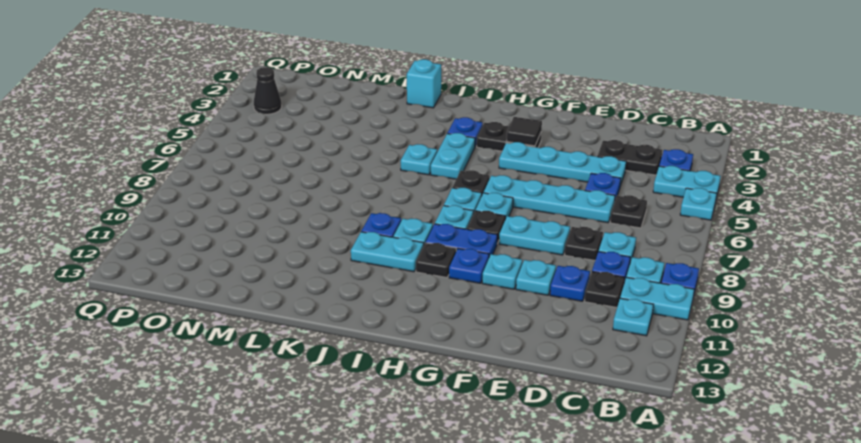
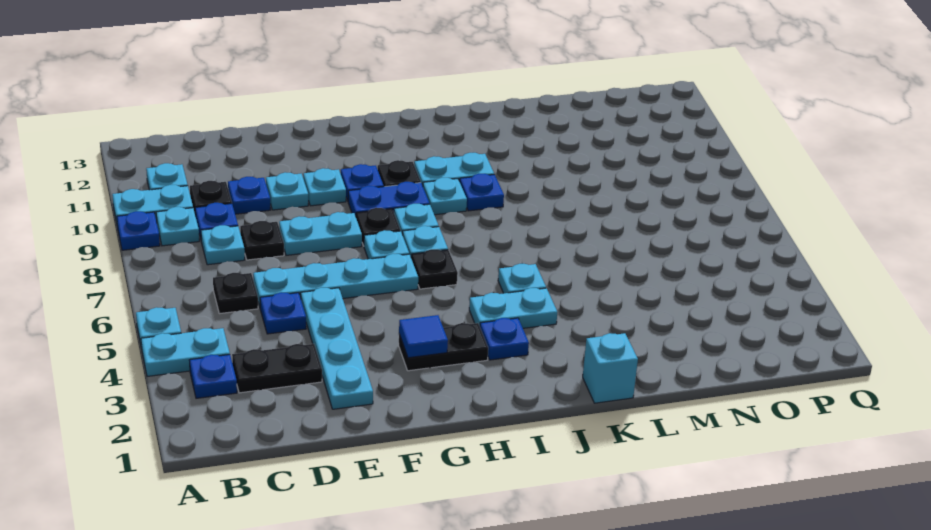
cyan plate D4:G4 level 1 -> cyan plate E2:E5 level 1
black tile G3 level 2 -> blue tile G3 level 2
cyan plate I4:I5 level 1 -> cyan plate I4:J4 level 1
black cone P3 level 1 -> none

